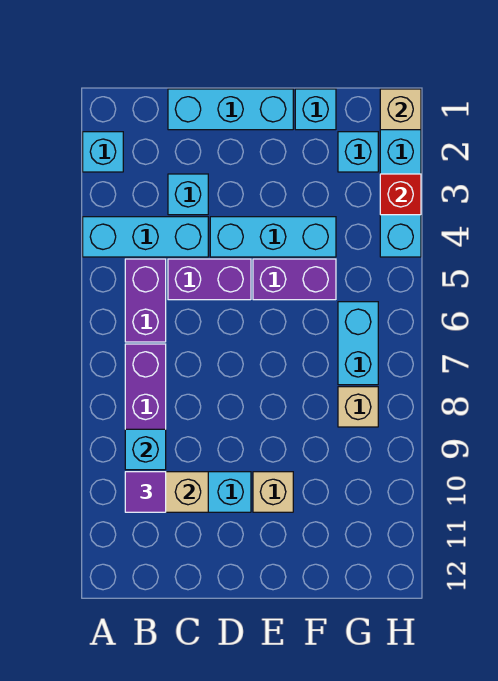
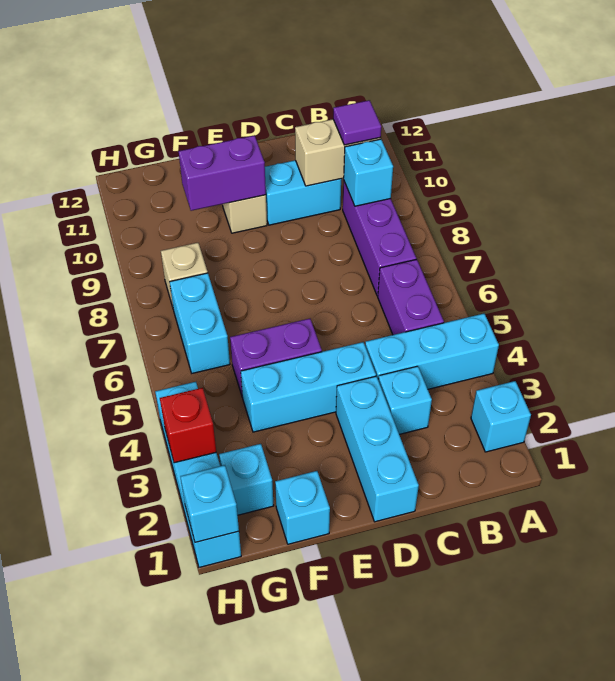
cyan brick C1:E1 level 1 -> cyan brick D1:D3 level 1
purple brick C5:D5 level 1 -> purple brick E10:F10 level 2
tan brick H1 level 2 -> cyan brick H1 level 2

